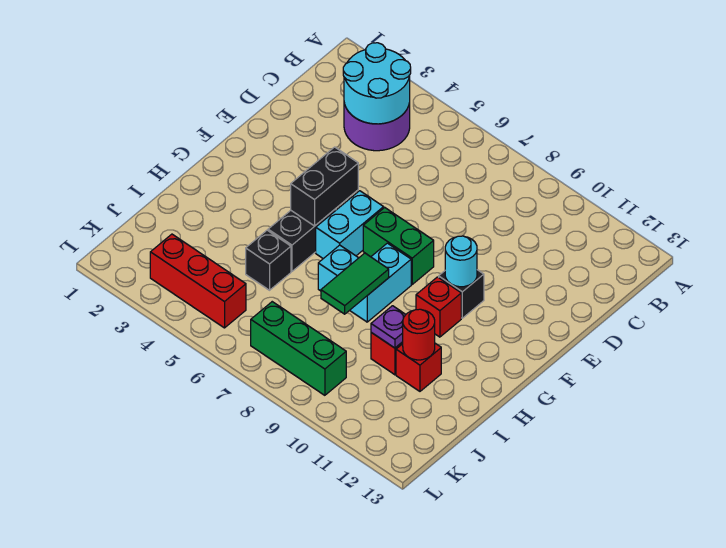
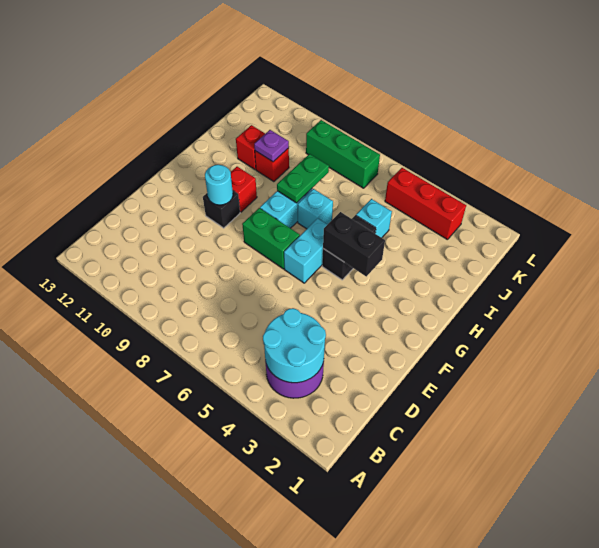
black brick F5:G5 level 2 -> black brick G4:G5 level 2
green tile H8:I8 level 2 -> green plate H8:I8 level 2
black brick I5 level 1 -> cyan brick I5 level 1
red round brick I11 level 2 -> none

